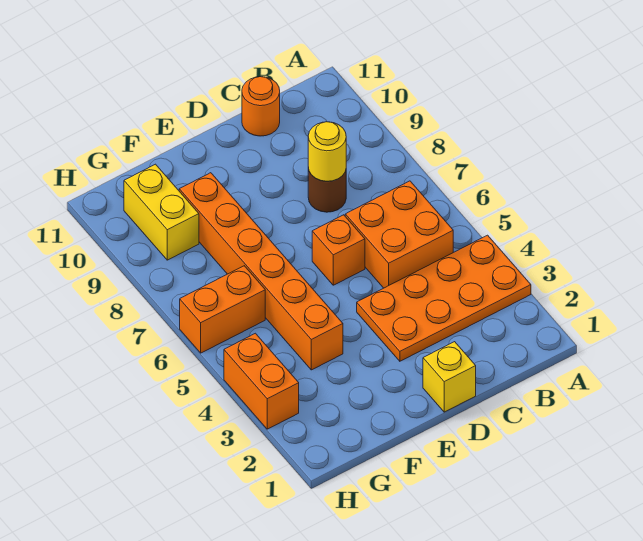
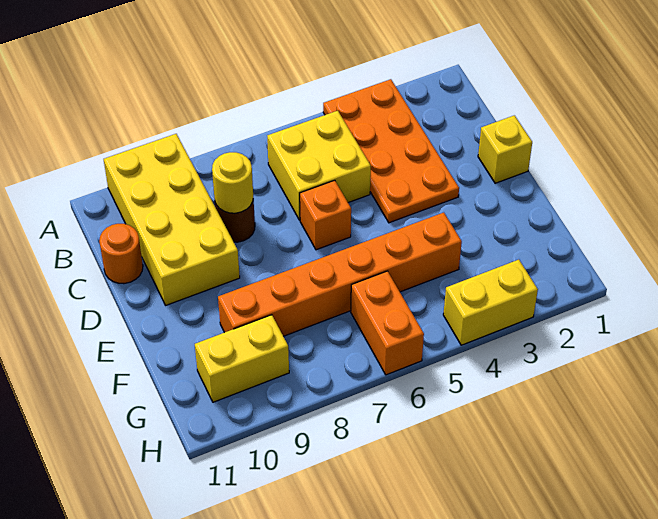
none -> yellow brick A9:D10 level 1
orange brick B5:C6 level 1 -> yellow brick B5:C6 level 1
orange brick H3:H4 level 1 -> yellow brick H3:H4 level 1

